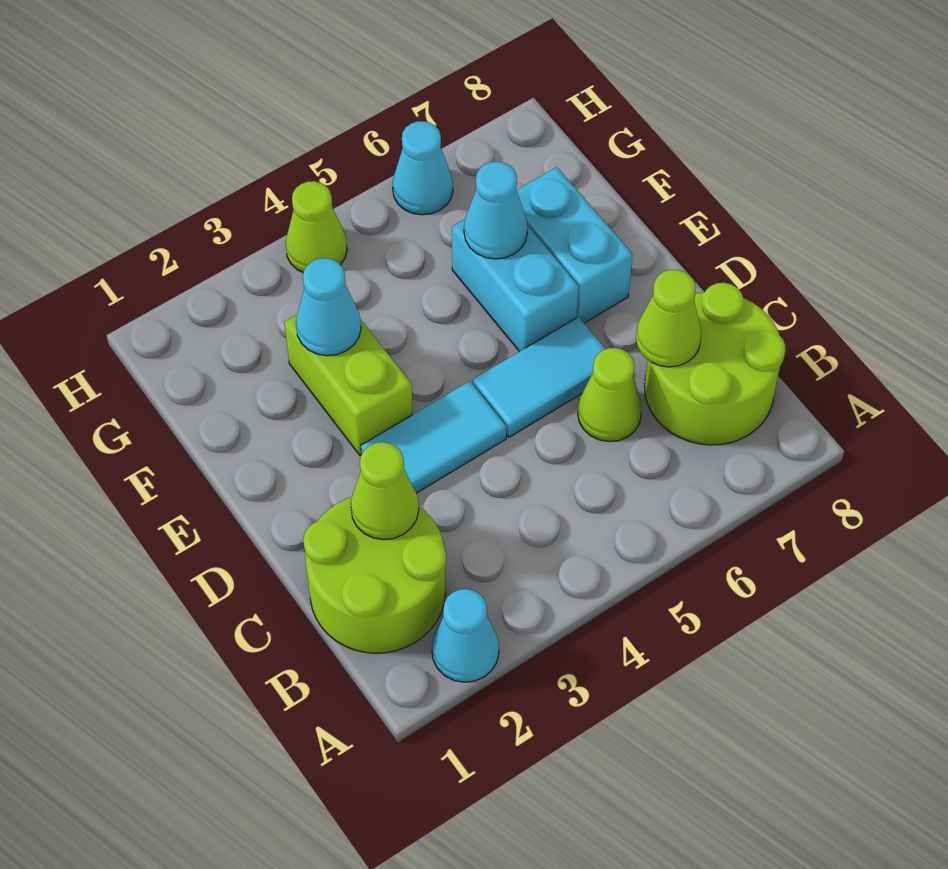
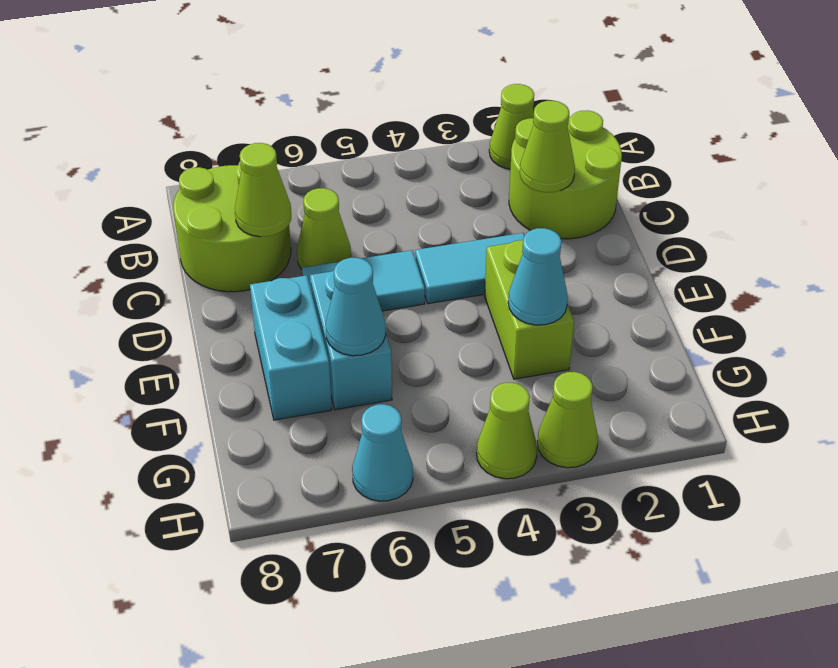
cyan cone A2 level 1 -> lime cone A2 level 1
none -> lime cone H3 level 1

